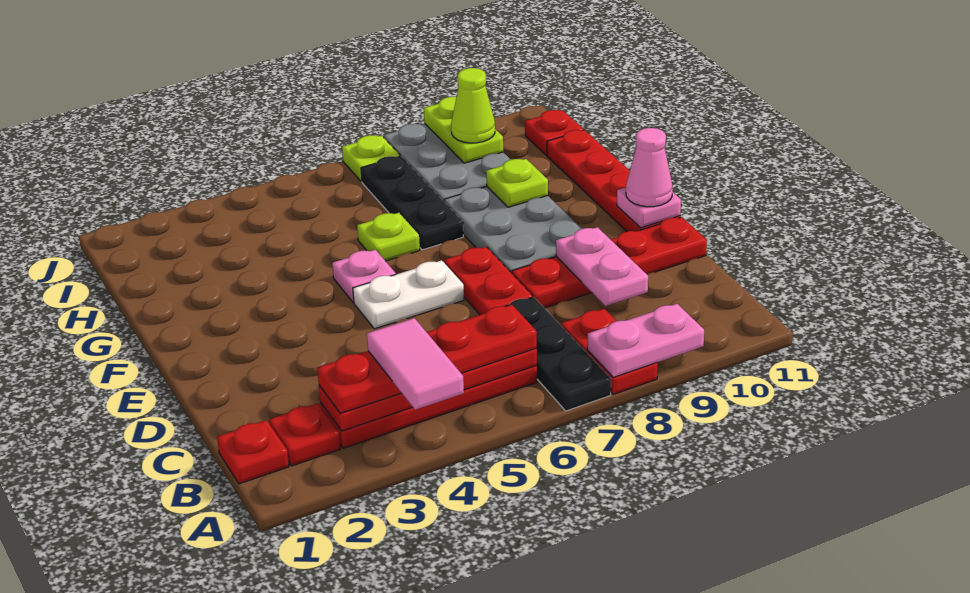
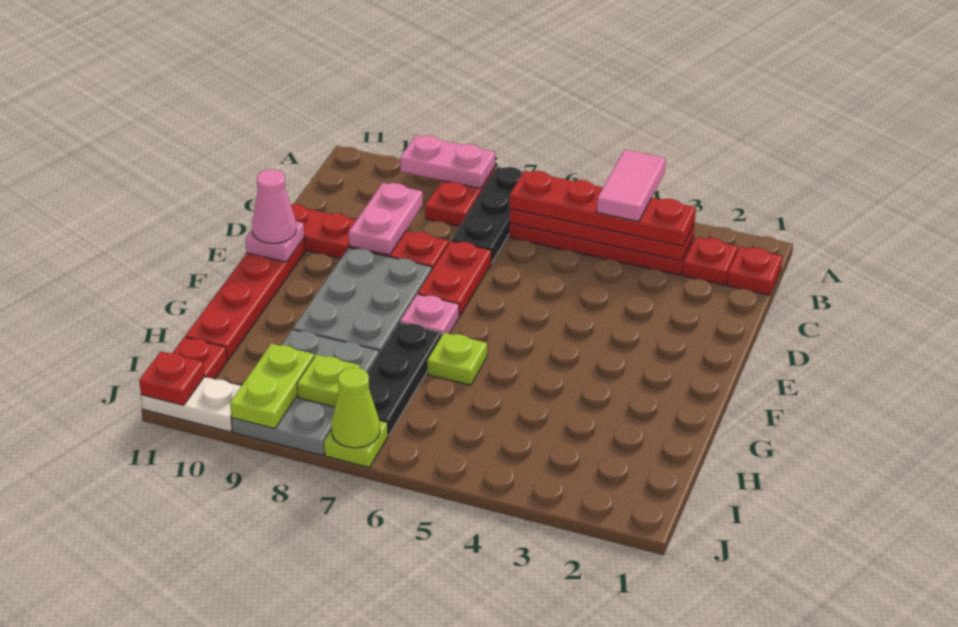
white plate E5:E6 level 1 -> white plate J10:J11 level 1
pink plate F5 level 1 -> pink plate F7 level 1
lime plate G9 level 2 -> lime plate I8 level 2
lime cone I9 level 3 -> lime cone J7 level 2
none -> red plate J11 level 2

